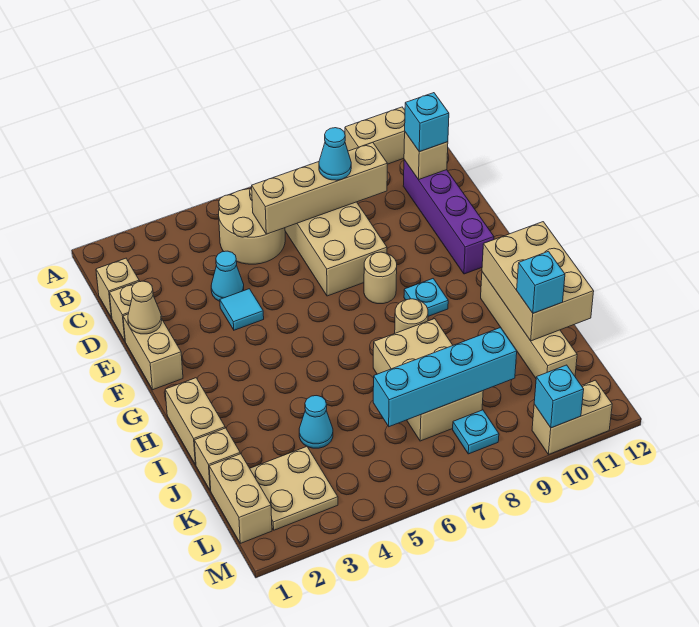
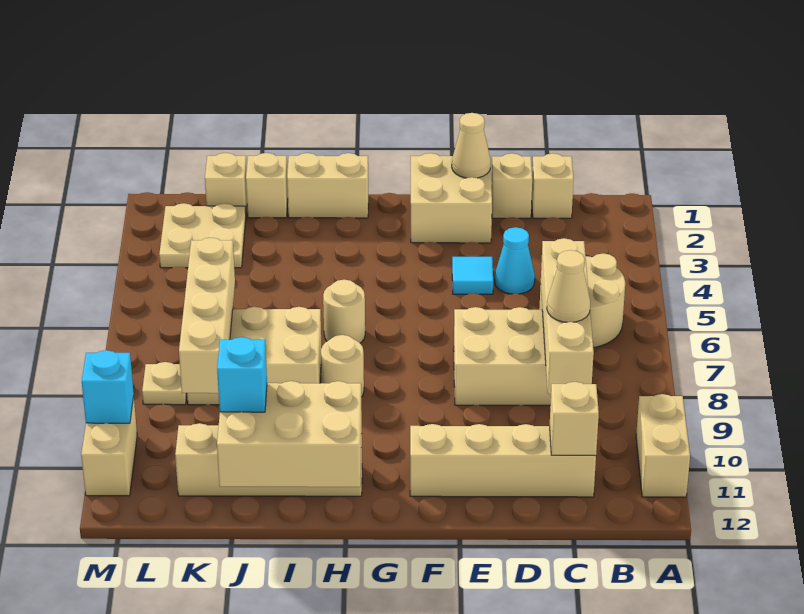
cyan cone C8 level 3 -> tan cone C8 level 3
purple brick C11:F11 level 1 -> tan brick C11:F11 level 1
cyan brick C11 level 3 -> none
tan brick E1:F1 level 1 -> tan brick E1:F2 level 1
tan round brick F8 level 1 -> tan round brick H6 level 1
cyan plate G9 level 1 -> none
cyan cone J4 level 1 -> none
tan brick K1:L1 level 1 -> tan brick K1 level 1
cyan brick K6:K9 level 2 -> tan brick K6:K9 level 2
cyan plate L8 level 1 -> tan plate L8 level 1

